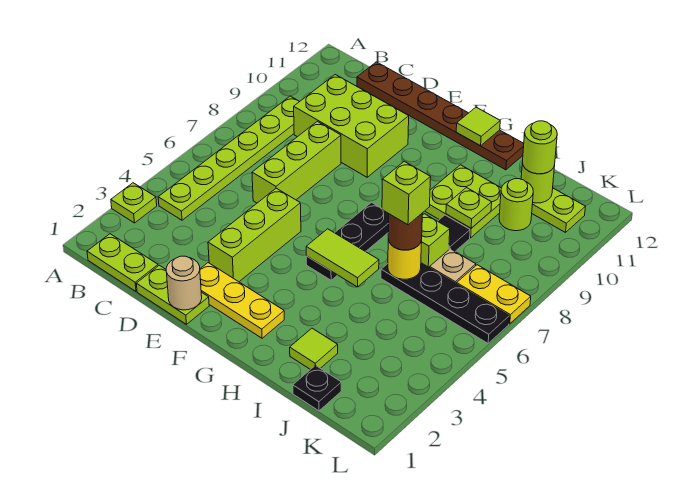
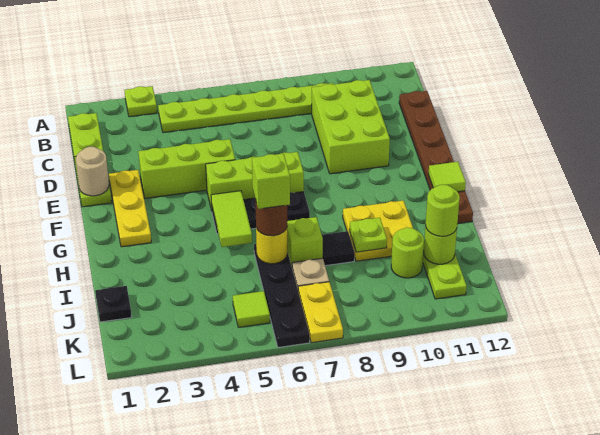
lime brick D6:D8 level 1 -> lime brick F5:F7 level 1
lime plate H9:I10 level 1 -> yellow plate H9:I10 level 1
lime tile I2 level 1 -> lime tile K5 level 1

